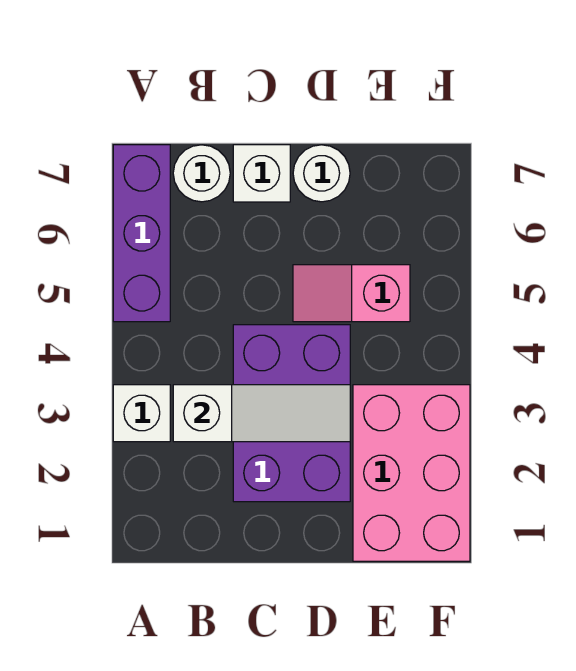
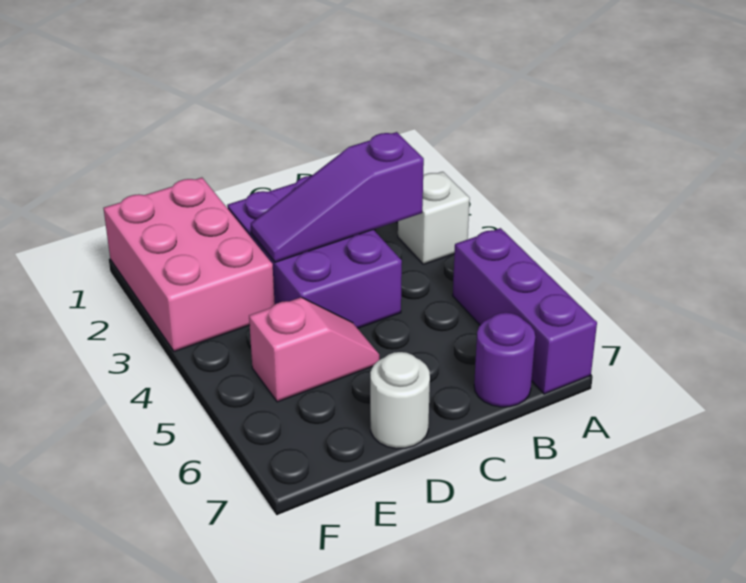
white slope B3:D3 level 2 top B -> purple slope B3:D3 level 2 top B
white round brick B7 level 1 -> purple round brick B7 level 1
white brick C7 level 1 -> none

